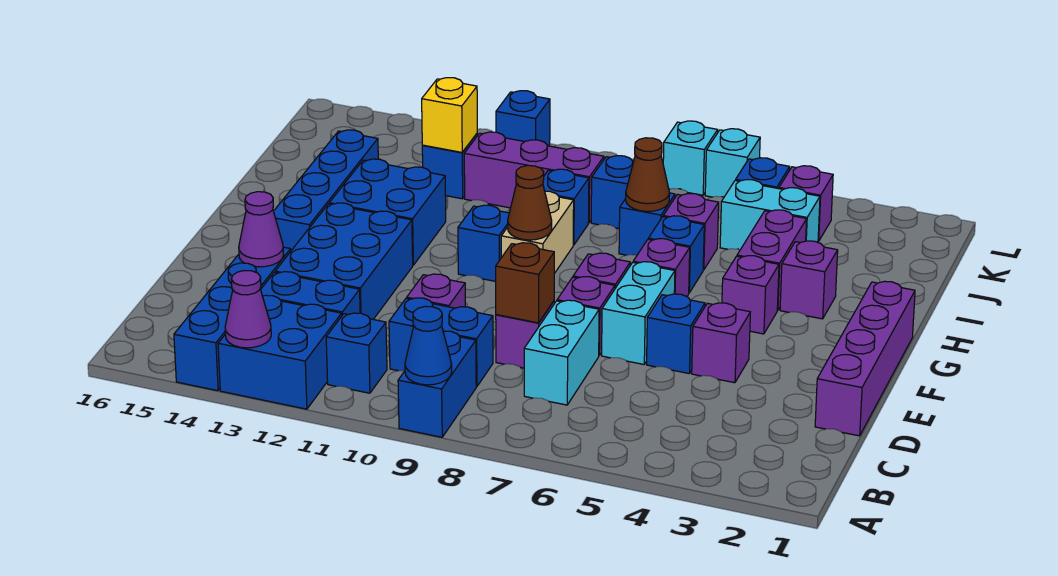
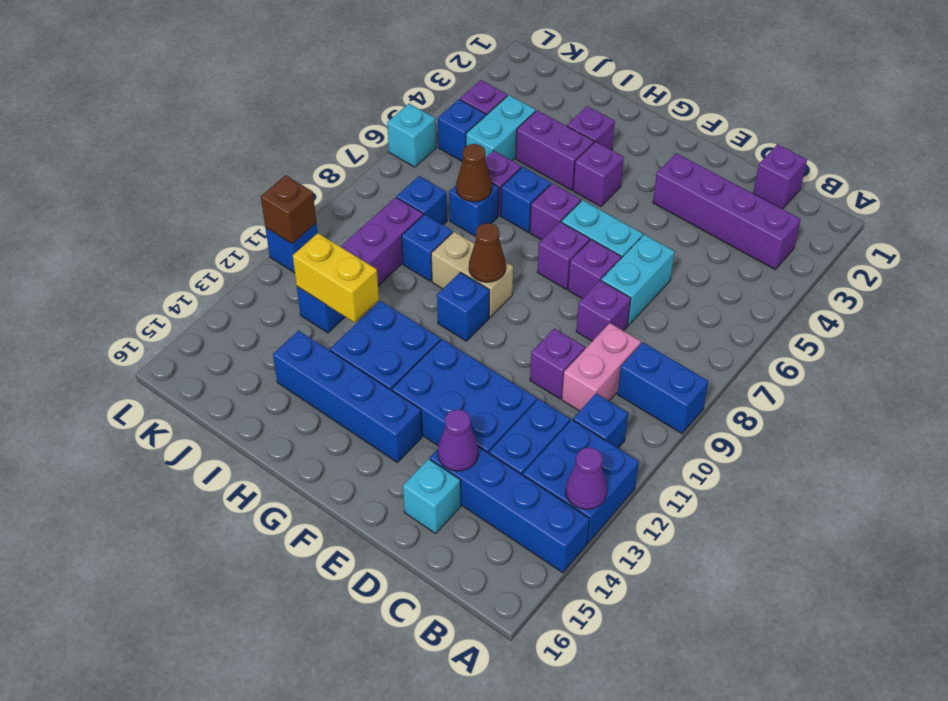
blue cone A9 level 2 -> none
cyan brick C7:D7 level 1 -> cyan brick D6:D7 level 1
blue brick C9:C10 level 1 -> pink brick C9:C10 level 1
purple brick D1:G1 level 1 -> purple brick B3:E3 level 1
brown brick D8 level 2 -> brown brick L11 level 2
purple brick E4 level 1 -> purple brick C1 level 1
blue brick E5 level 1 -> none
yellow brick J12 level 2 -> yellow brick I12:J12 level 2
cyan brick L7 level 1 -> cyan brick D15 level 1

